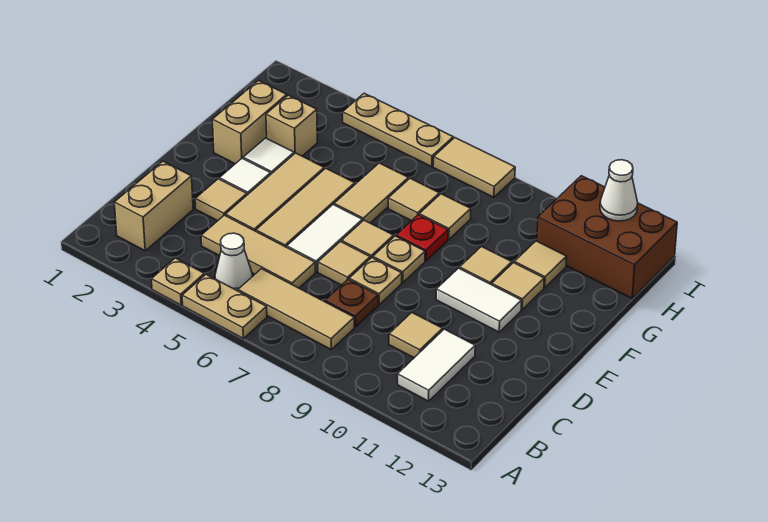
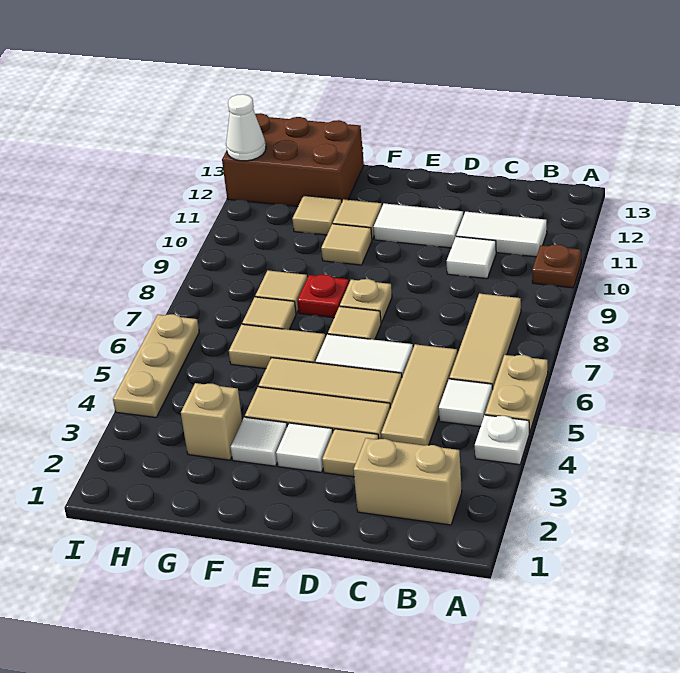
tan plate A4 level 1 -> white plate A4 level 1
white cone B5 level 1 -> white tile B5 level 1
brown plate C8 level 1 -> brown plate A10 level 1
tan tile C10 level 1 -> white tile C10 level 1
tan tile D7 level 1 -> none
tan plate D8 level 1 -> none
white tile E10:E11 level 1 -> white tile D11:E11 level 1
tan brick F2:G2 level 1 -> none
brown brick H11:I13 level 1 -> brown brick G12:I13 level 1
tan tile I7:I8 level 1 -> none

